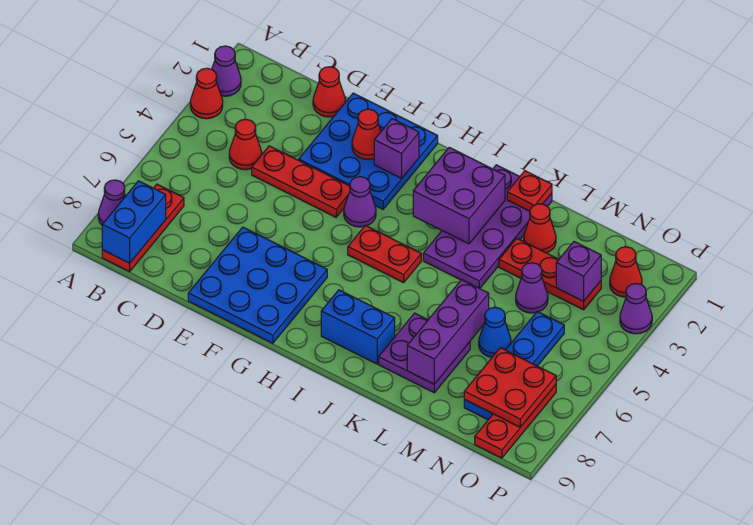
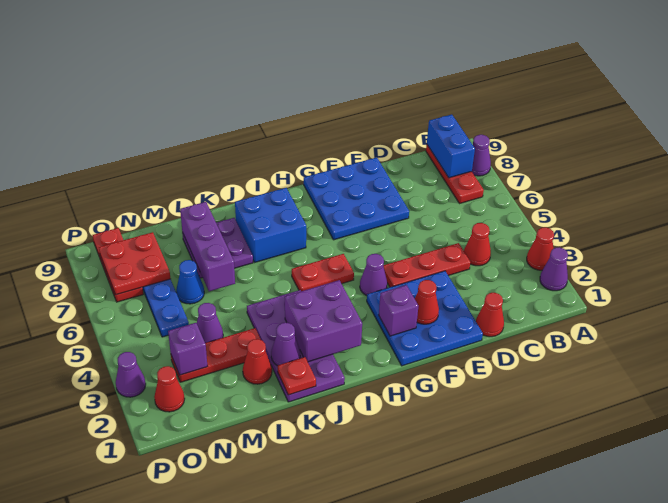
blue brick I8:J8 level 1 -> blue brick I7:J8 level 1
none -> purple cone K2 level 2

